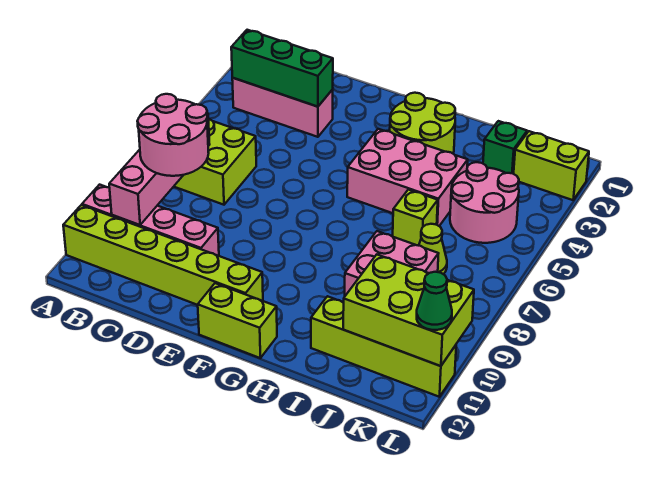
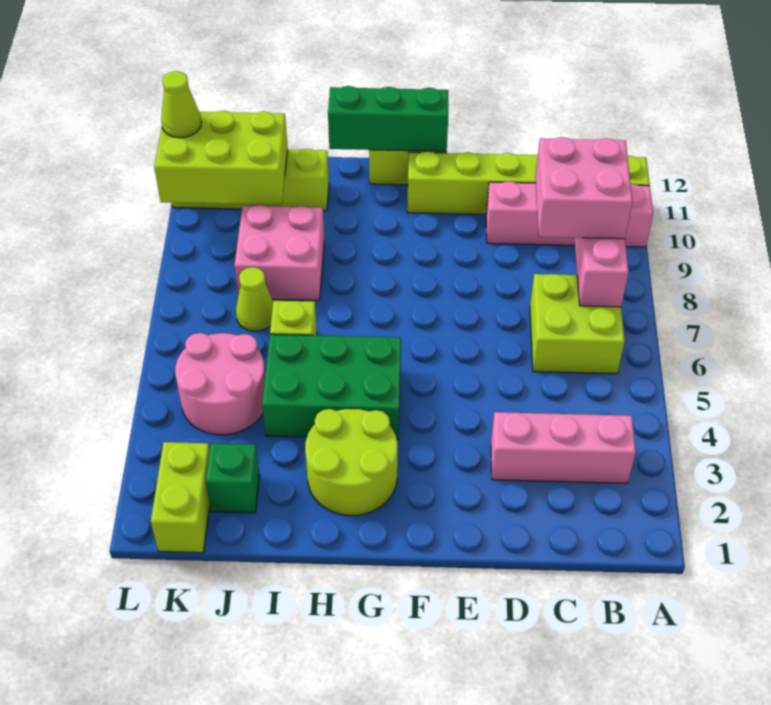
green brick B3:D3 level 2 -> green brick F12:H12 level 2
pink round brick B8:C9 level 3 -> pink brick B8:C9 level 3
pink brick G4:I5 level 1 -> green brick G4:I5 level 1
lime brick K2:L2 level 1 -> lime brick K1:K2 level 1
green cone L11 level 3 -> lime cone L11 level 3

